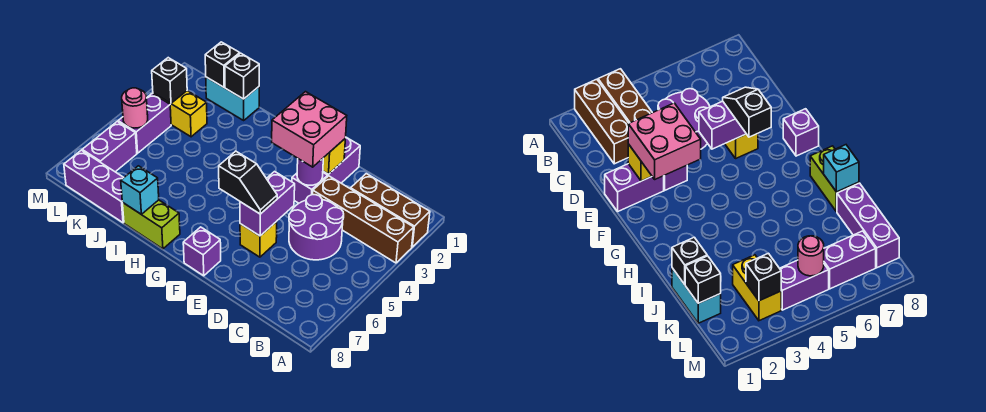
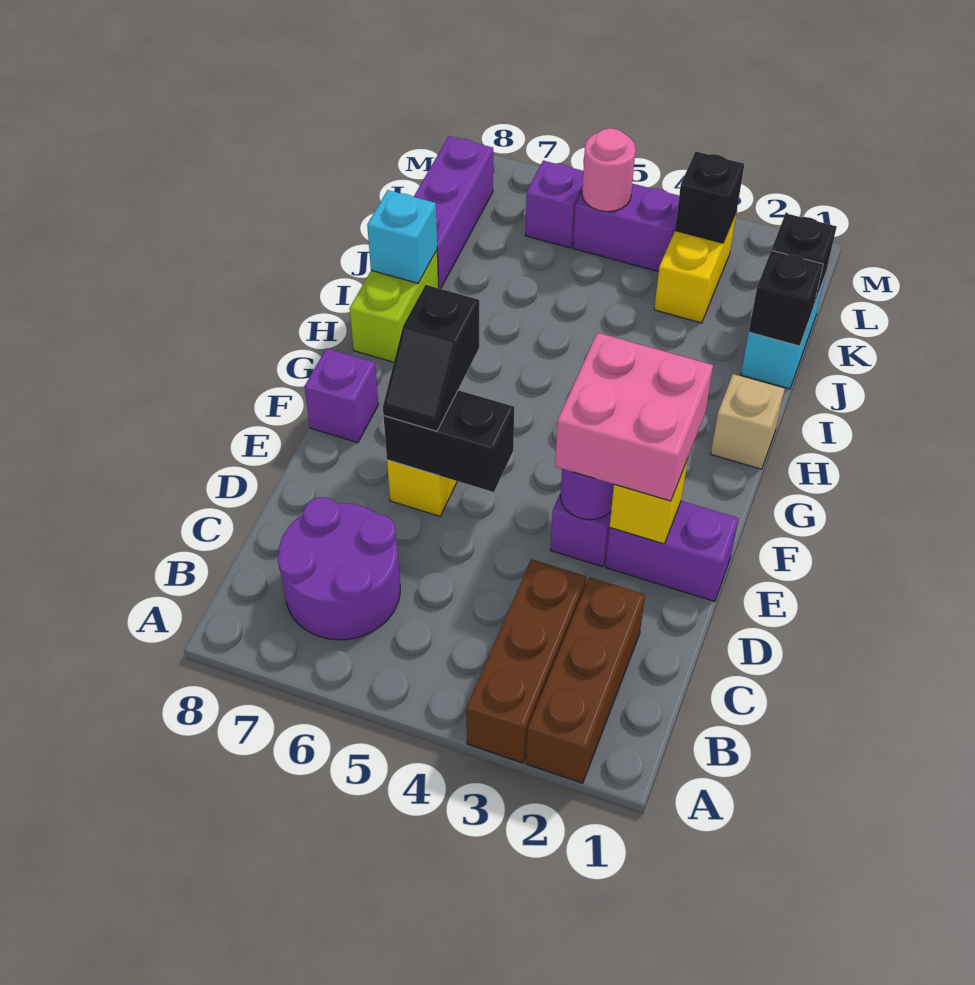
brown brick A3:D3 level 1 -> brown brick A3:C3 level 1
purple round brick C4:D5 level 1 -> purple round brick B6:C7 level 1
purple brick E5:E6 level 2 -> black brick E5:E6 level 2
none -> tan brick H1 level 1
purple brick L6:L7 level 1 -> purple brick L6 level 1

